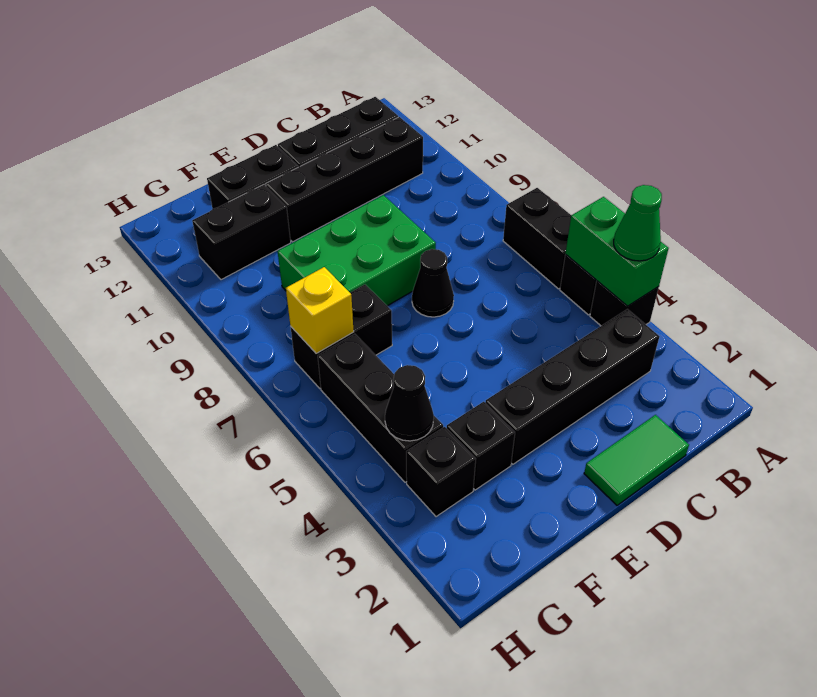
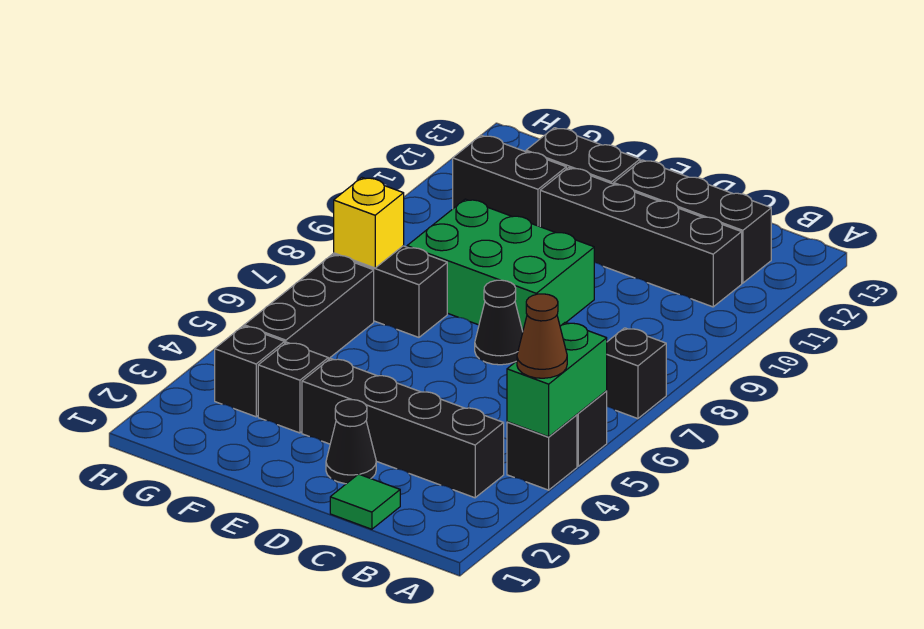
green cone A4 level 3 -> brown cone A4 level 3
black brick A6:A7 level 1 -> black brick A7 level 1
green tile C1:D1 level 1 -> green tile C1 level 1
black cone G4 level 2 -> black cone D2 level 1

